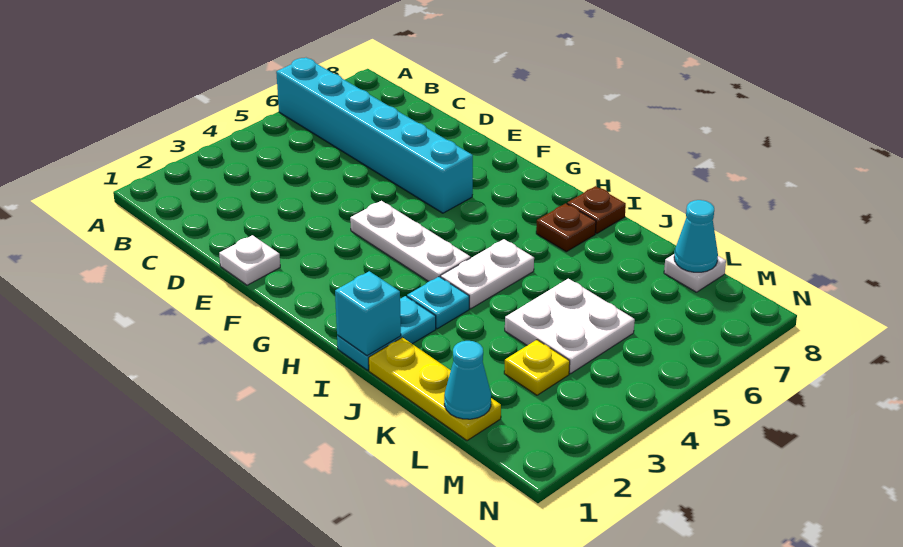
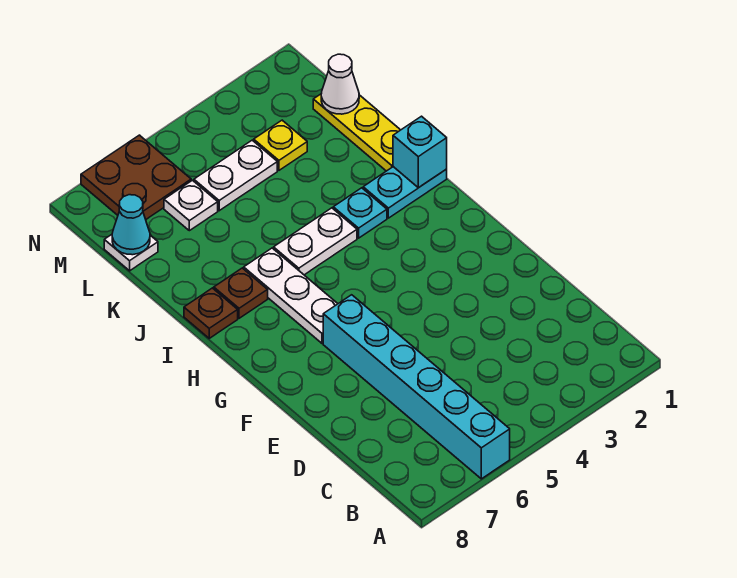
white plate E1 level 1 -> white plate L6 level 1
white plate F4:H4 level 1 -> white plate G6:I6 level 1
white plate K4:L5 level 1 -> white plate L4:L5 level 1
cyan cone L1 level 2 -> white cone L1 level 2
none -> brown plate M6:N7 level 1

